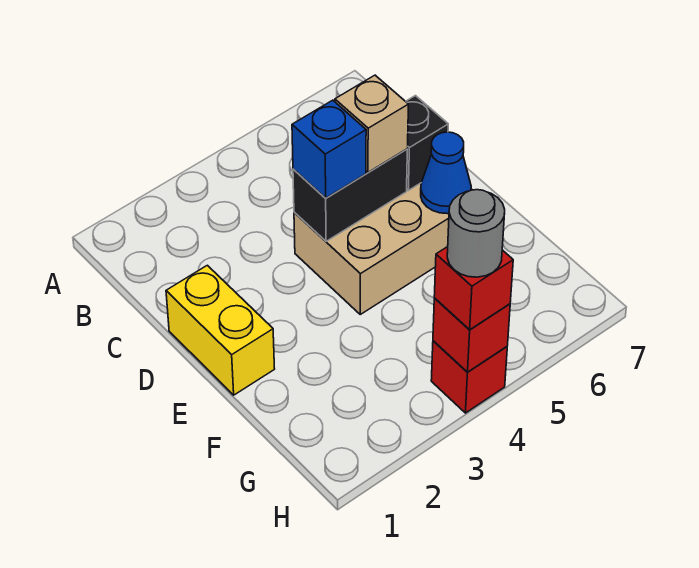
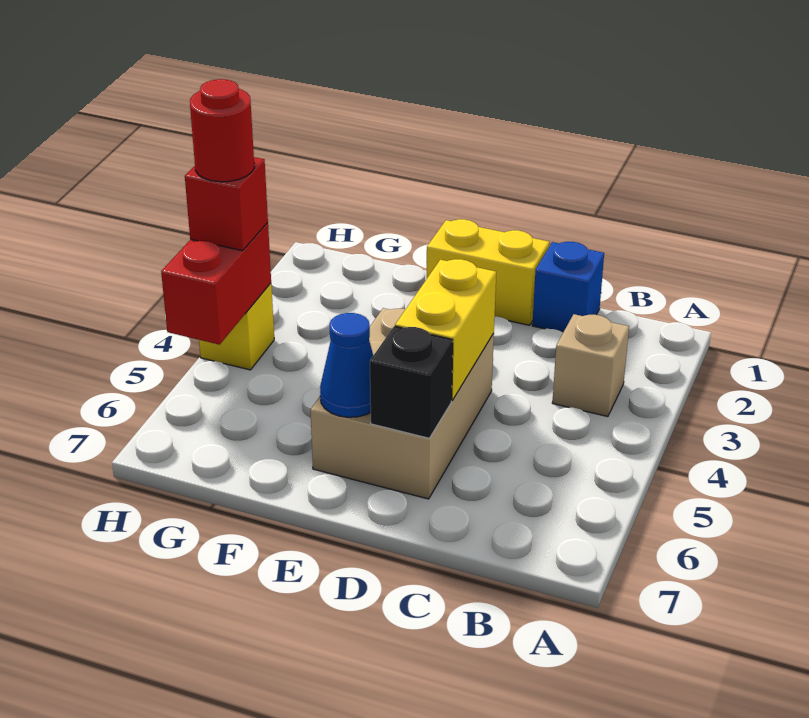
black brick D4:D5 level 2 -> yellow brick D4:D5 level 2
blue brick D4 level 3 -> blue brick C1 level 1
tan brick D5 level 3 -> tan brick B3 level 1
red brick H4 level 1 -> yellow brick H4 level 1
red brick H4 level 2 -> red brick H4:H5 level 2
grey round brick H4 level 4 -> red round brick H4 level 4

